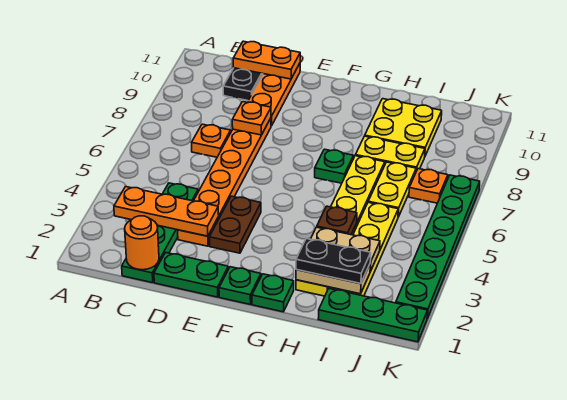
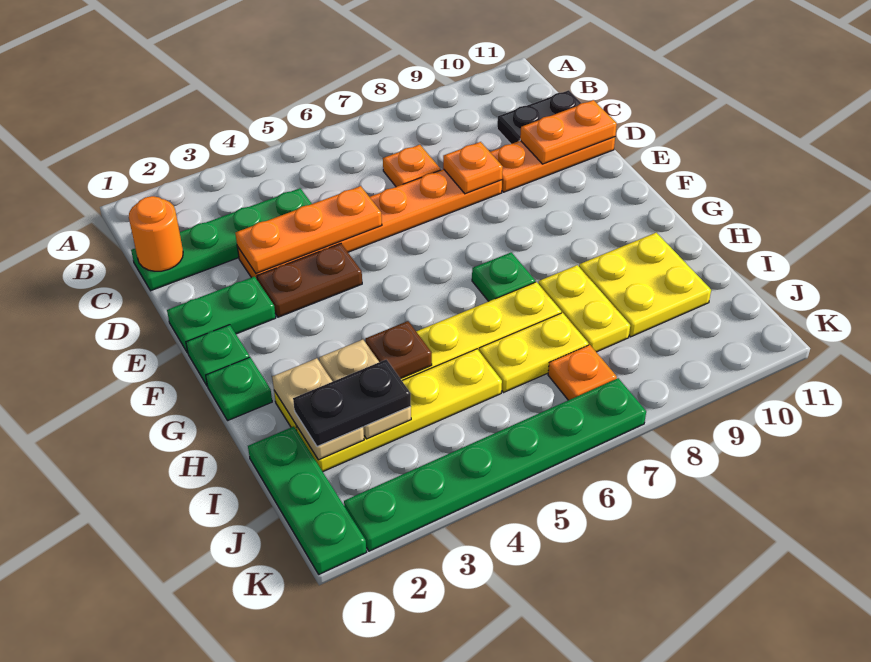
orange plate B3:D3 level 2 -> orange plate D3:D5 level 2
orange plate C11:D11 level 2 -> orange plate D10:D11 level 2
green plate D1:E1 level 1 -> green plate E1:E2 level 1
black plate H2:I2 level 3 -> black plate I2:I3 level 3

